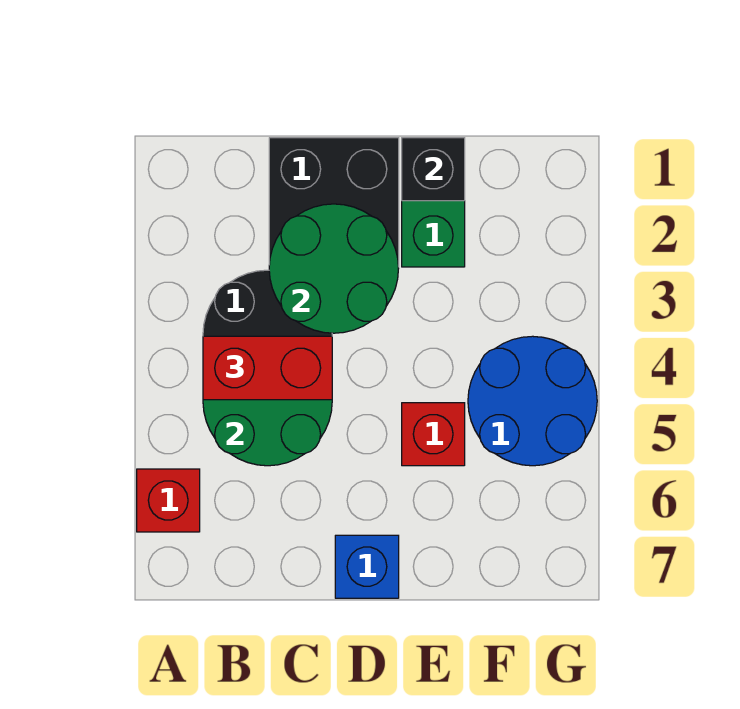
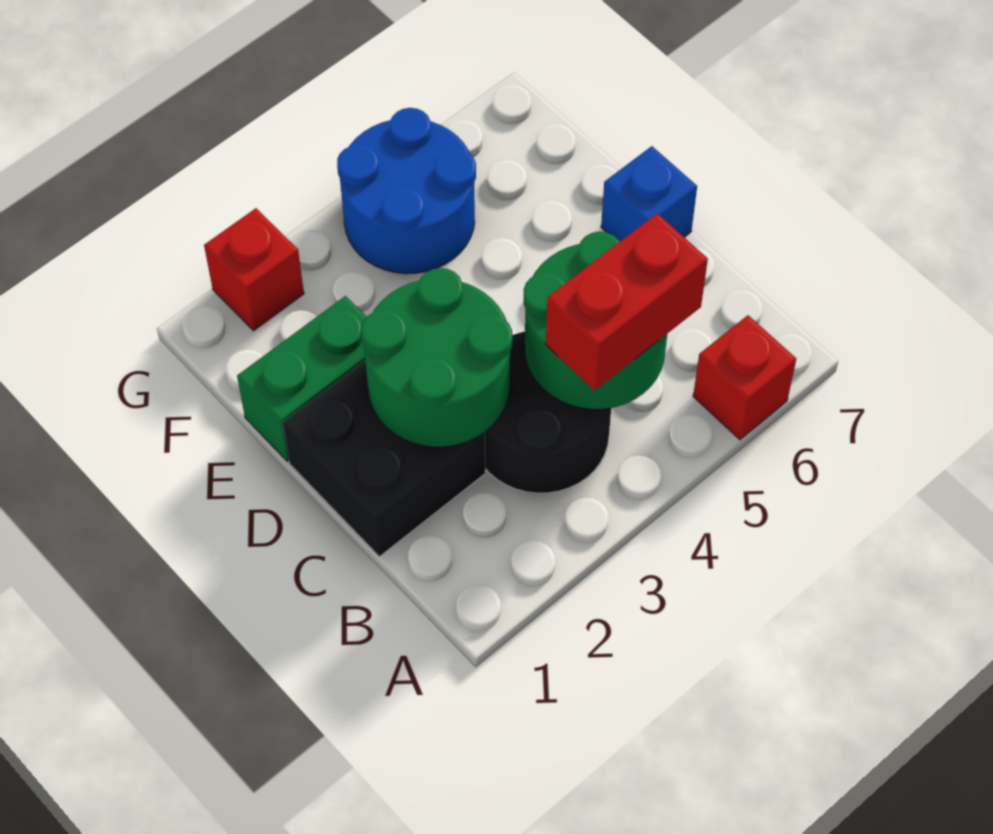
red brick B4:C4 level 3 -> red brick B4:B5 level 3
black brick E1 level 2 -> none
red brick E5 level 1 -> red brick G2 level 1

